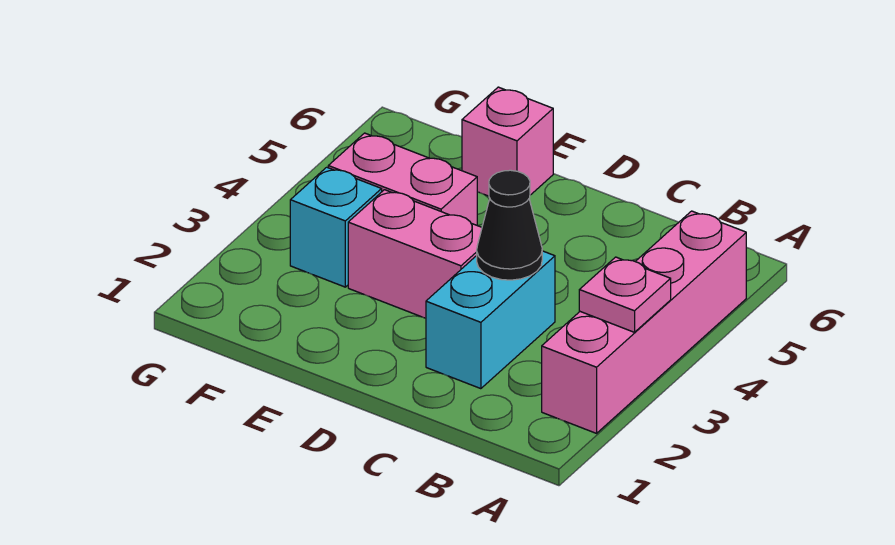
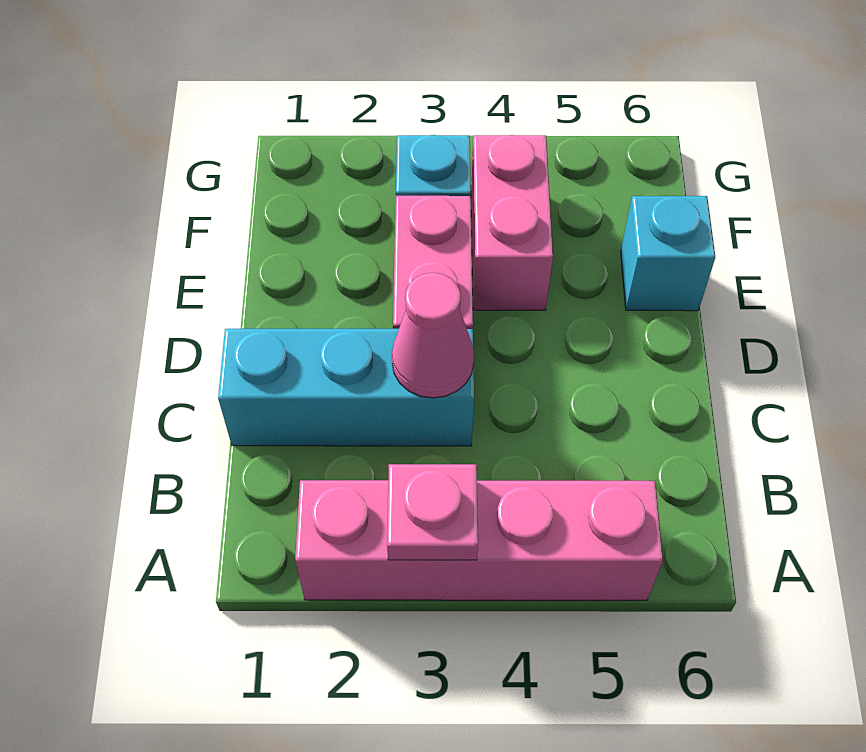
cyan brick C2:C3 level 1 -> cyan brick C1:C3 level 1
black cone C3 level 2 -> pink cone C3 level 2
pink brick E6 level 1 -> cyan brick E6 level 1

